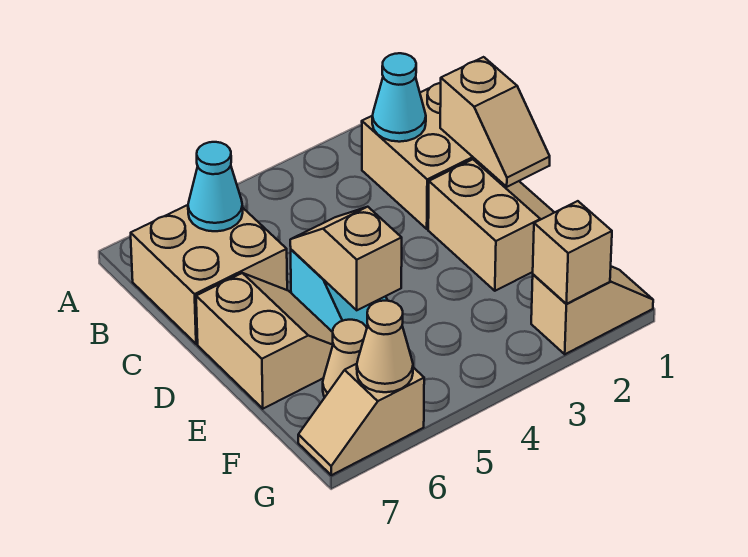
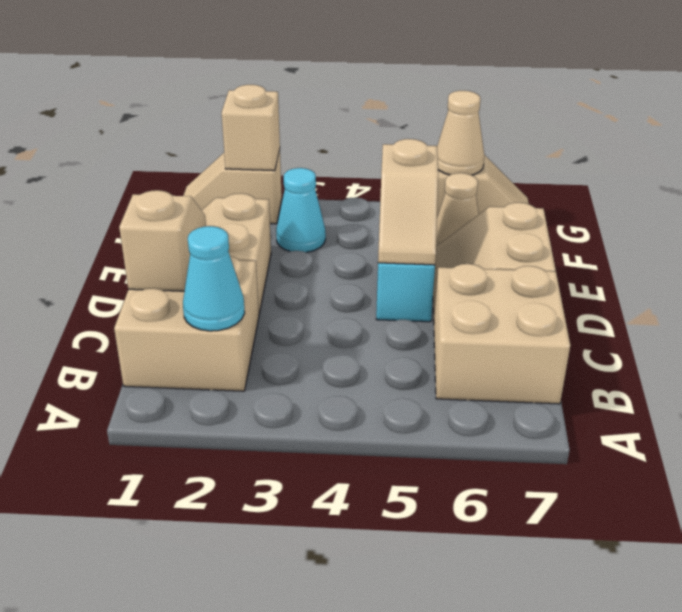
cyan cone B6 level 2 -> cyan cone F3 level 1

